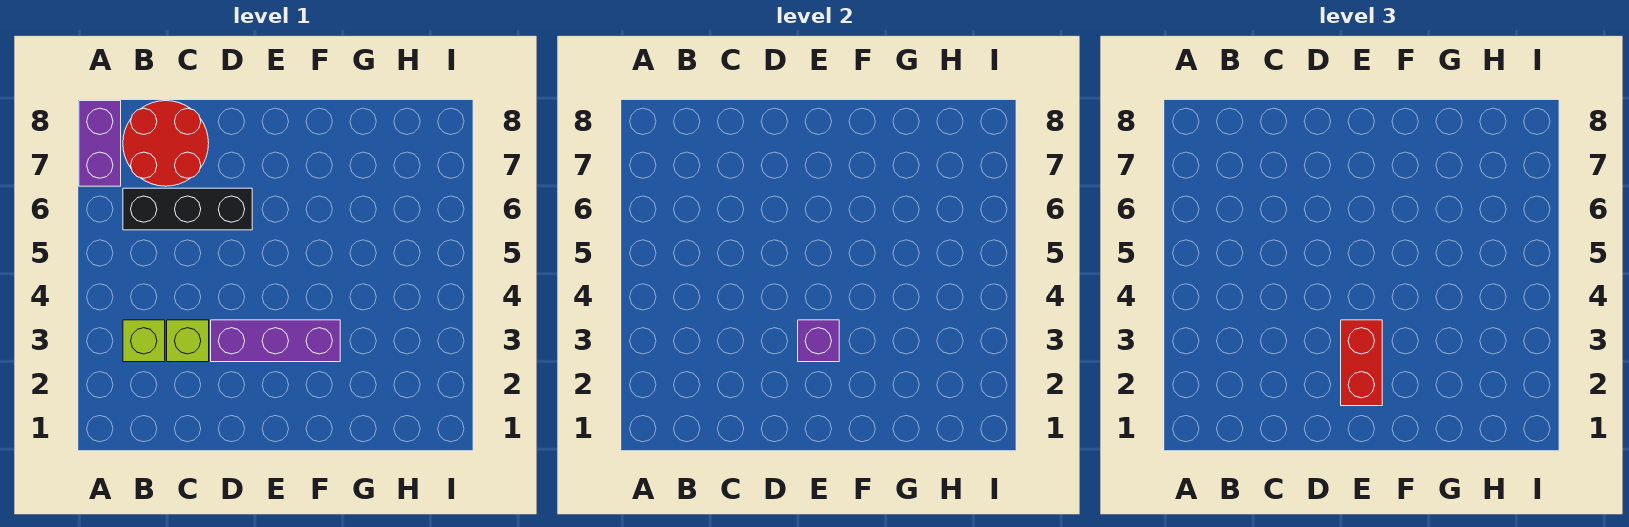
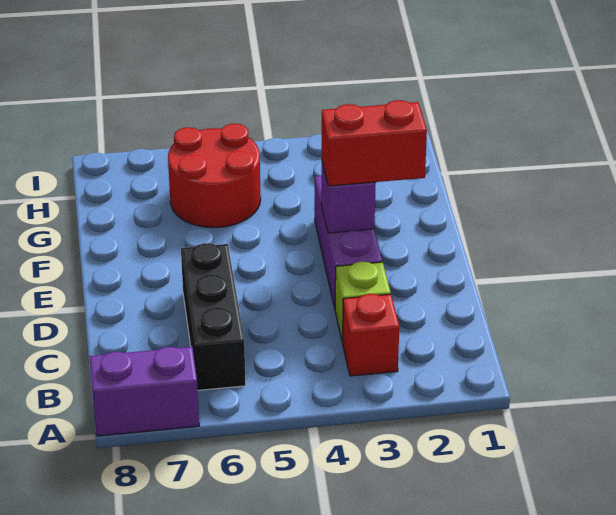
lime brick B3 level 1 -> red brick B3 level 1
red round brick B7:C8 level 1 -> red round brick G5:H6 level 1

